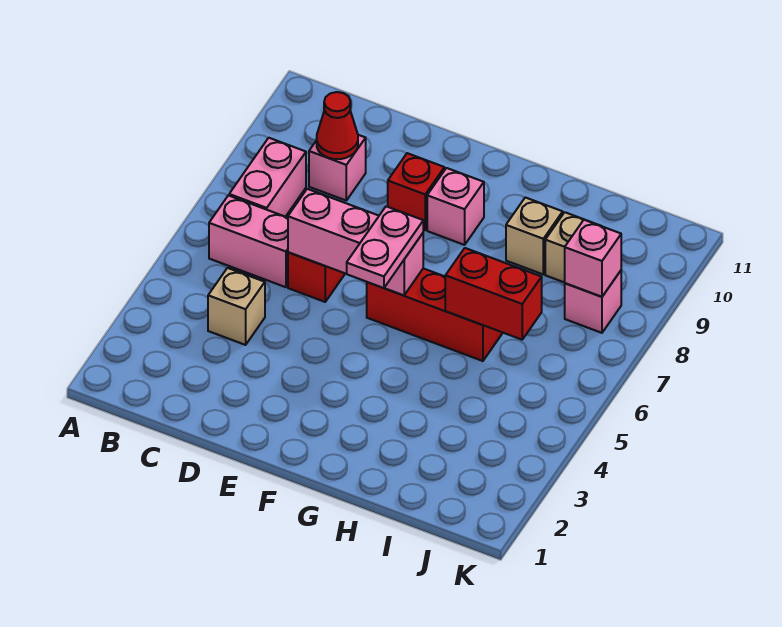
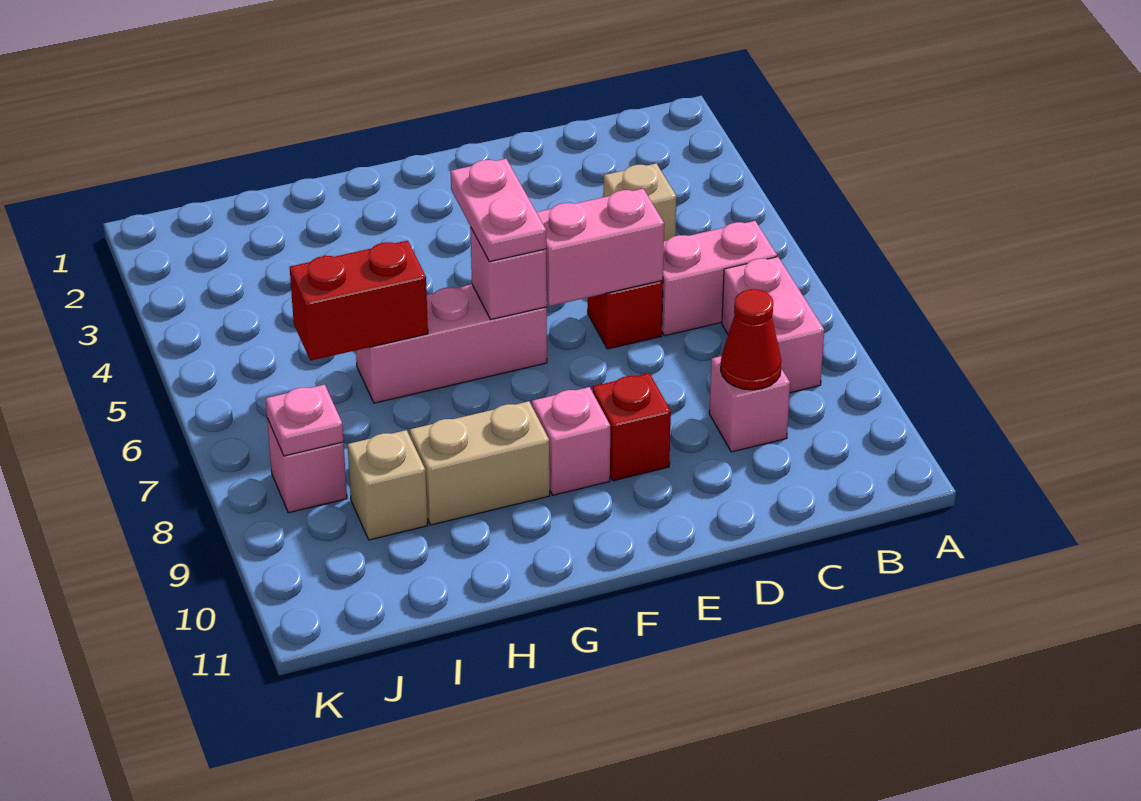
red brick F6:H6 level 1 -> pink brick F6:H6 level 1
tan brick H9 level 1 -> tan brick G9:H9 level 1
pink brick J8 level 2 -> pink plate J8 level 2

